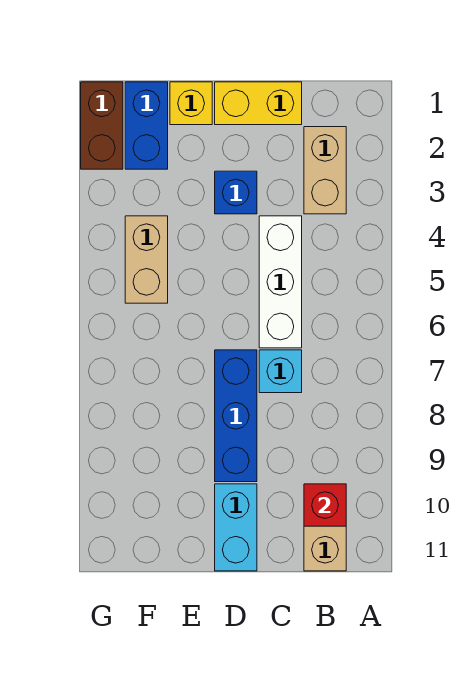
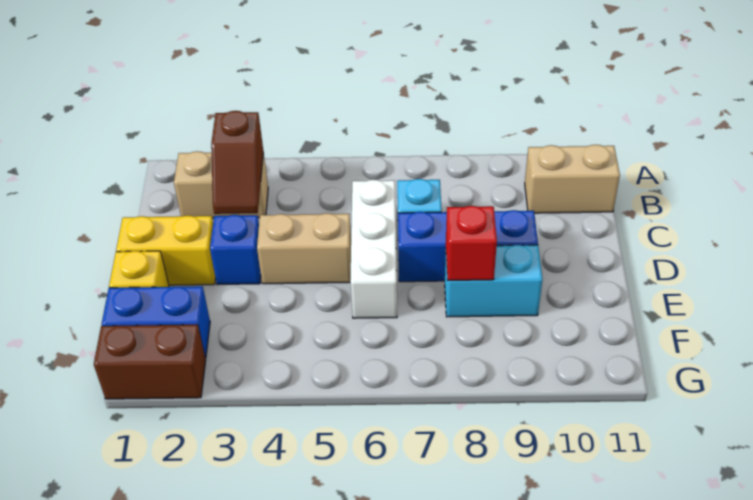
none -> brown slope B3:C3 level 2 top B
red brick B10 level 2 -> red brick E8 level 2
yellow brick C1:D1 level 1 -> yellow brick D1:D2 level 1
white brick C4:C6 level 1 -> white brick C6:E6 level 1
cyan brick D10:D11 level 1 -> cyan brick E8:E9 level 1
tan brick F4:F5 level 1 -> tan brick D4:D5 level 1

